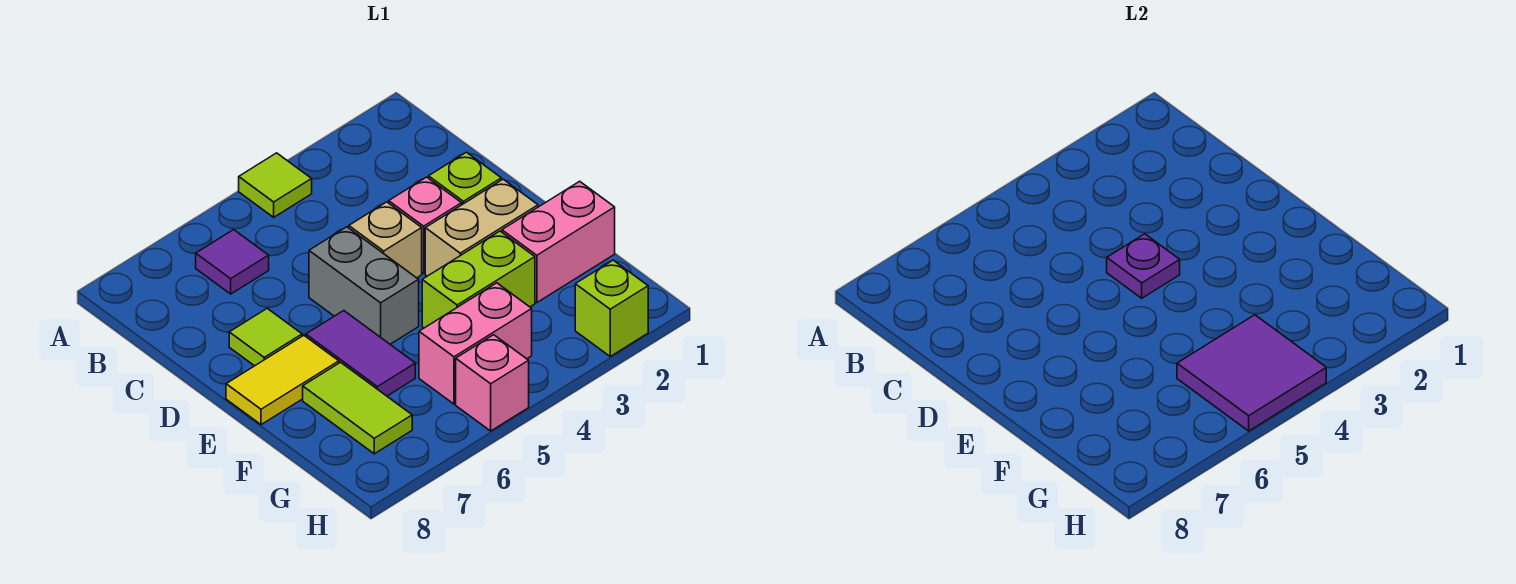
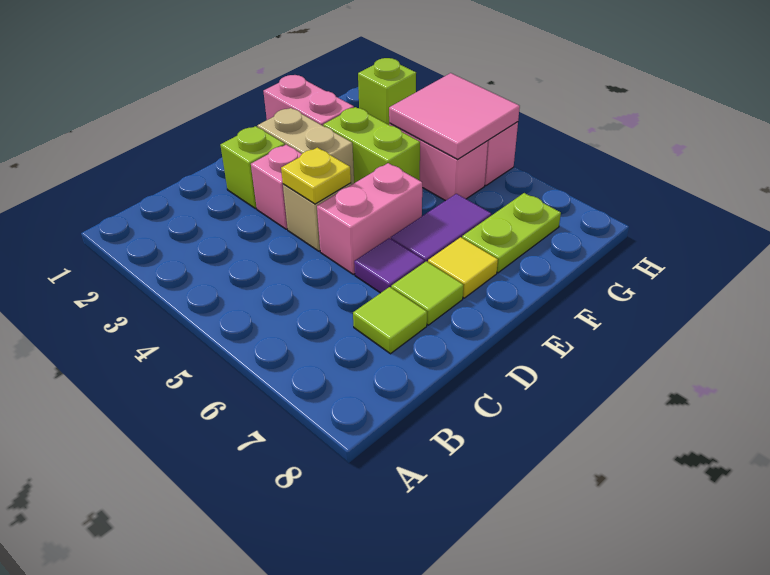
lime tile A4 level 1 -> lime tile C7 level 1
purple tile B6 level 1 -> purple tile D6 level 1
purple plate D4 level 2 -> yellow plate D4 level 2
grey brick D5:E5 level 1 -> pink brick D5:E5 level 1
yellow tile E7:E8 level 1 -> yellow tile E7 level 1
lime tile F7:G7 level 1 -> lime plate F7:G7 level 1
purple tile G4:H5 level 2 -> pink tile G4:H5 level 2

